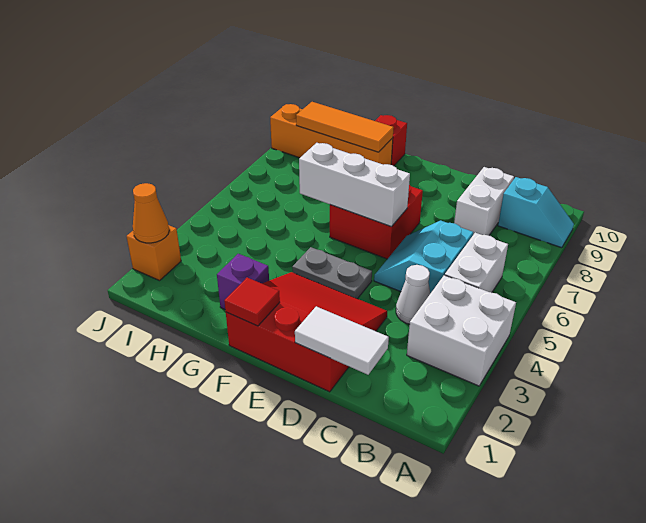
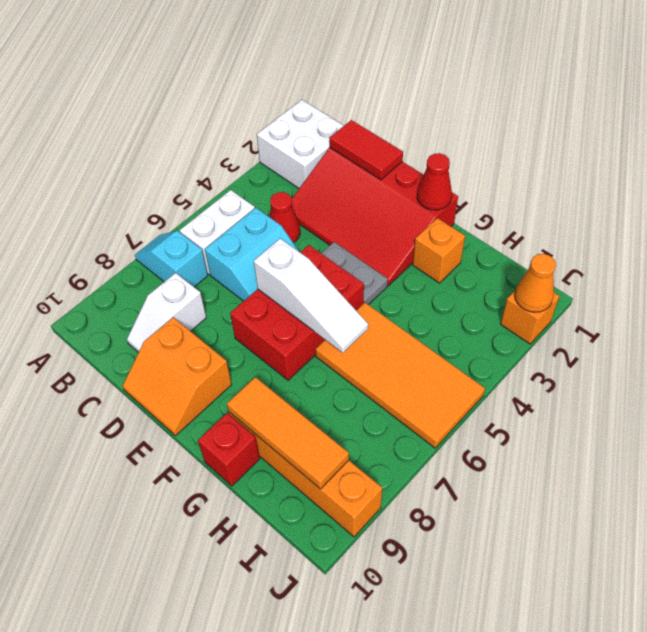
white brick A3:B4 level 1 -> white brick A1:B2 level 1
cyan slope A9:B9 level 1 top B -> cyan slope A7:B7 level 1 top B
white tile C1:D1 level 2 -> red tile C1:D1 level 2
white cone C4 level 1 -> red cone C4 level 1
white brick C8:C9 level 1 -> white slope C8:C9 level 1 top 8
red slope D1:F3 level 1 top 1 -> red slope C1:F3 level 1 top 1
none -> orange slope D9:E10 level 1 top 9
red brick E6:F7 level 1 -> red brick E5:F7 level 1
white brick E6:G6 level 2 -> white slope E6:G6 level 2 top E
red tile F1 level 2 -> red cone F1 level 2
purple brick G2 level 1 -> orange brick G2 level 1
none -> orange tile G5:J6 level 1

